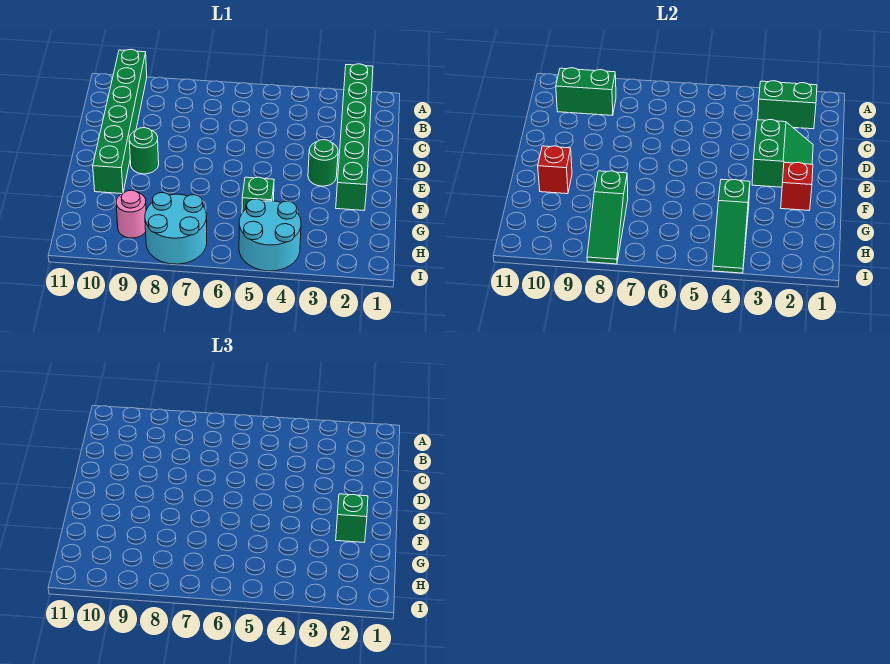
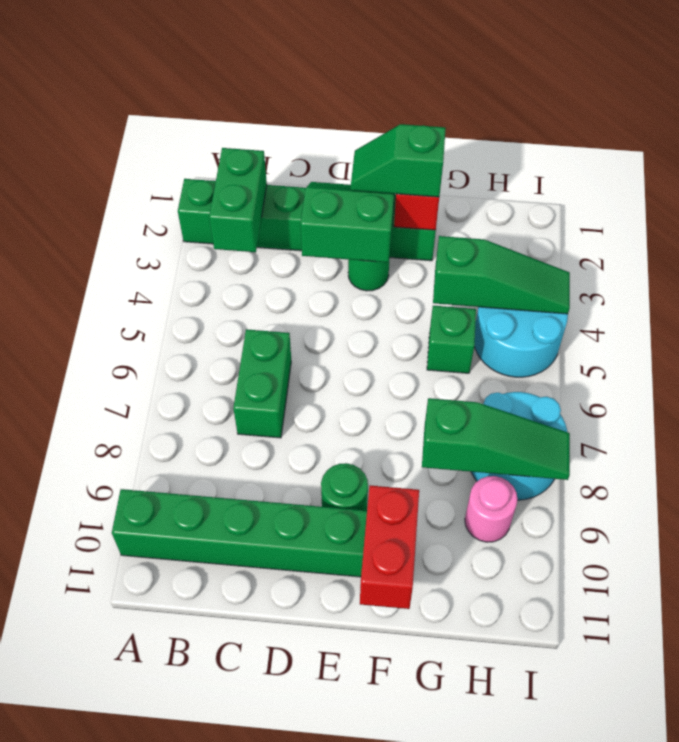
green brick B9:B10 level 2 -> green brick C6:C7 level 1
red brick F10 level 2 -> red brick F10:F11 level 2

